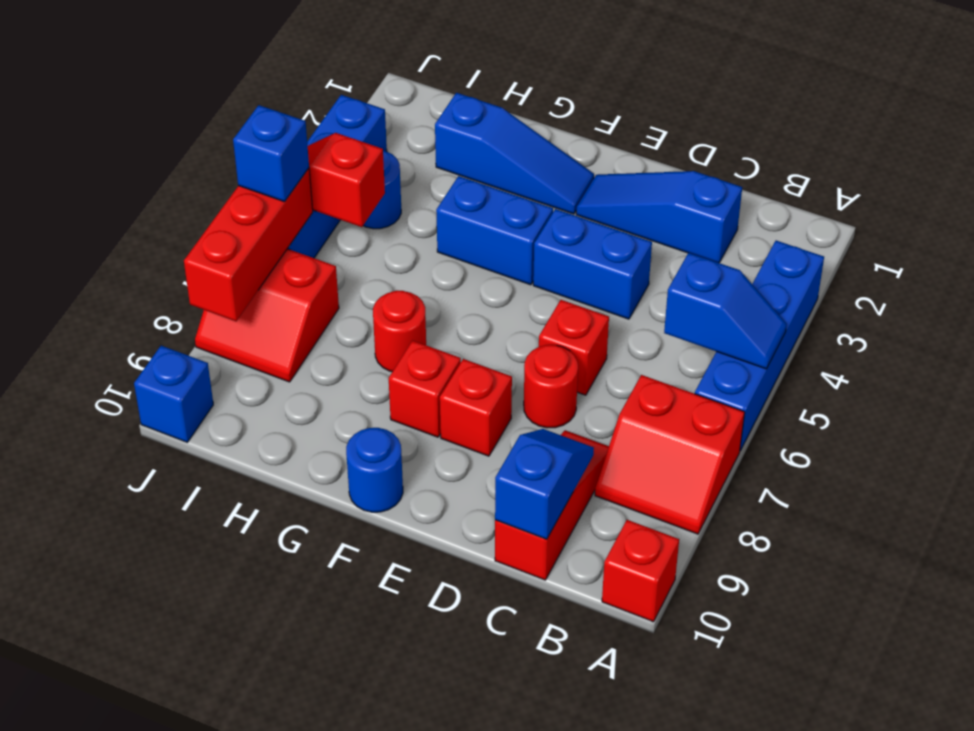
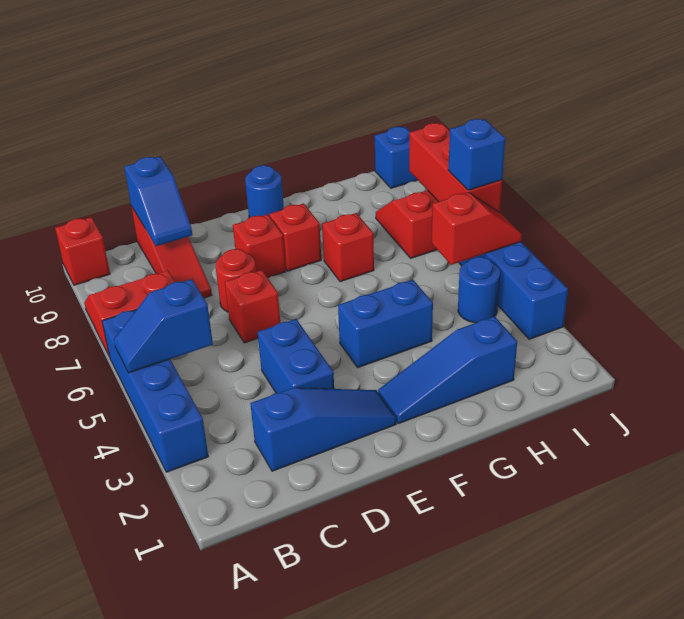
blue brick D4:E4 level 1 -> blue brick D3:D4 level 1
red round brick G7 level 1 -> red brick G7 level 1

